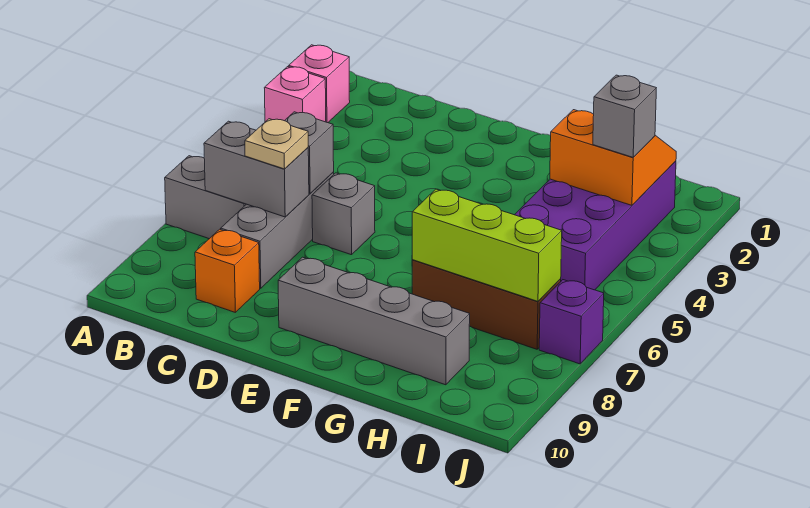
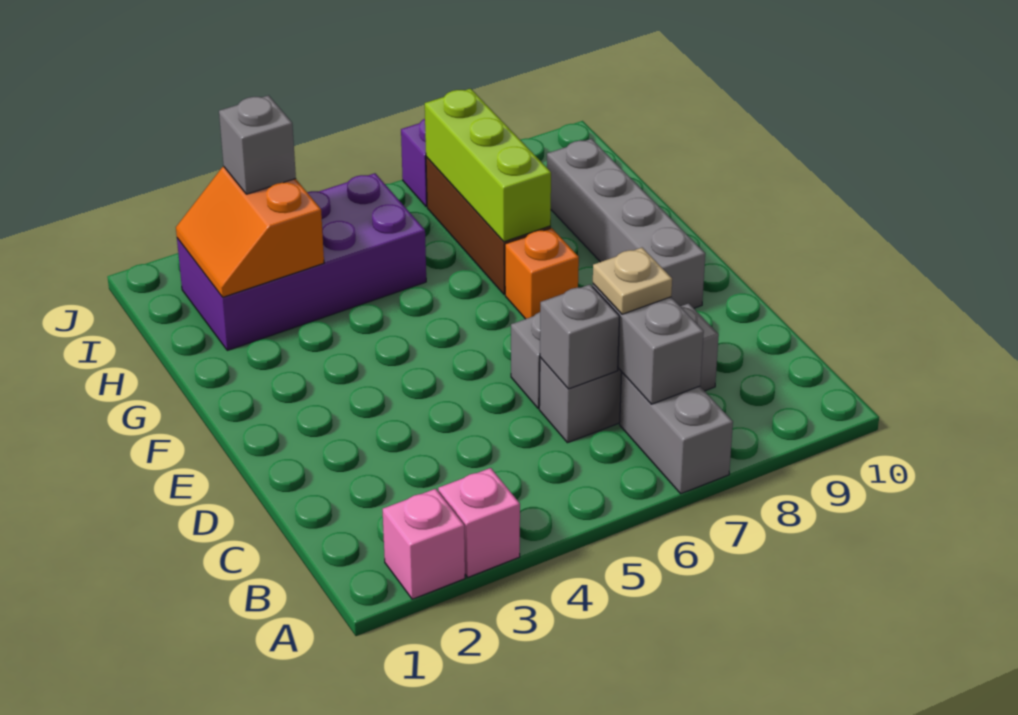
orange brick C9 level 1 -> orange brick F7 level 1

